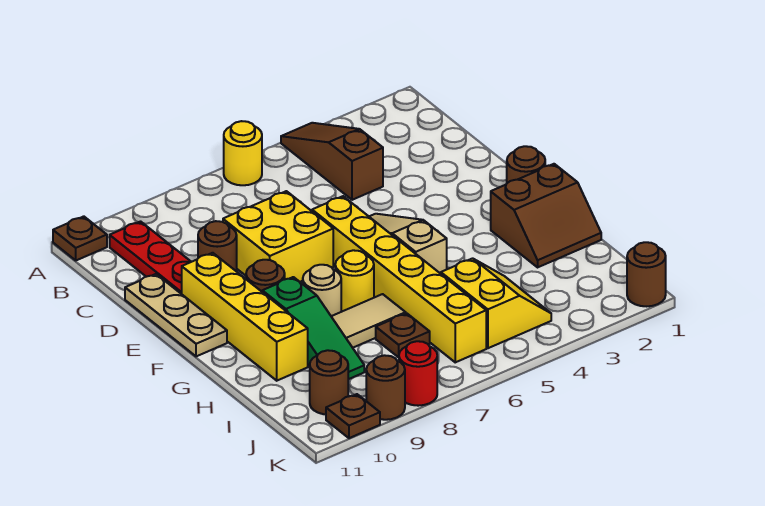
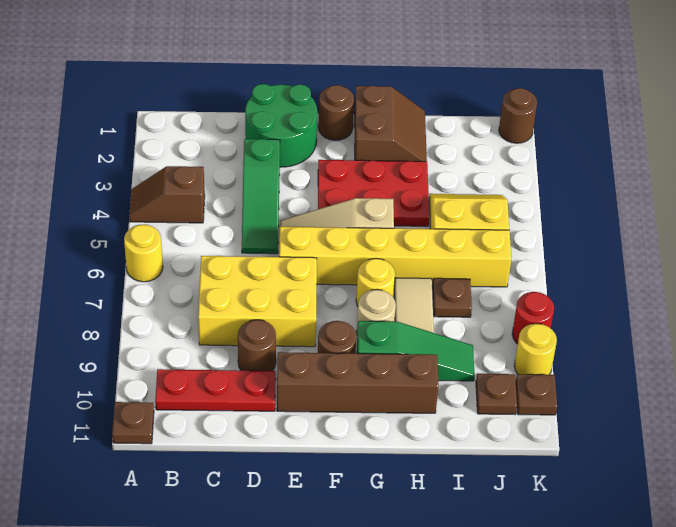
brown slope A4:C4 level 1 top C -> brown slope A4:B4 level 1 top B
none -> green round brick D1:E2 level 1
none -> green slope D3:D5 level 1 top 3
yellow brick D7:E8 level 1 -> yellow brick C7:E8 level 1
tan plate D11:F11 level 1 -> none
yellow brick E10:H10 level 1 -> brown brick E10:H10 level 1
none -> red plate F3:H4 level 1
brown round brick J10 level 1 -> brown plate J10 level 1
brown round brick K9 level 1 -> yellow round brick K9 level 1

